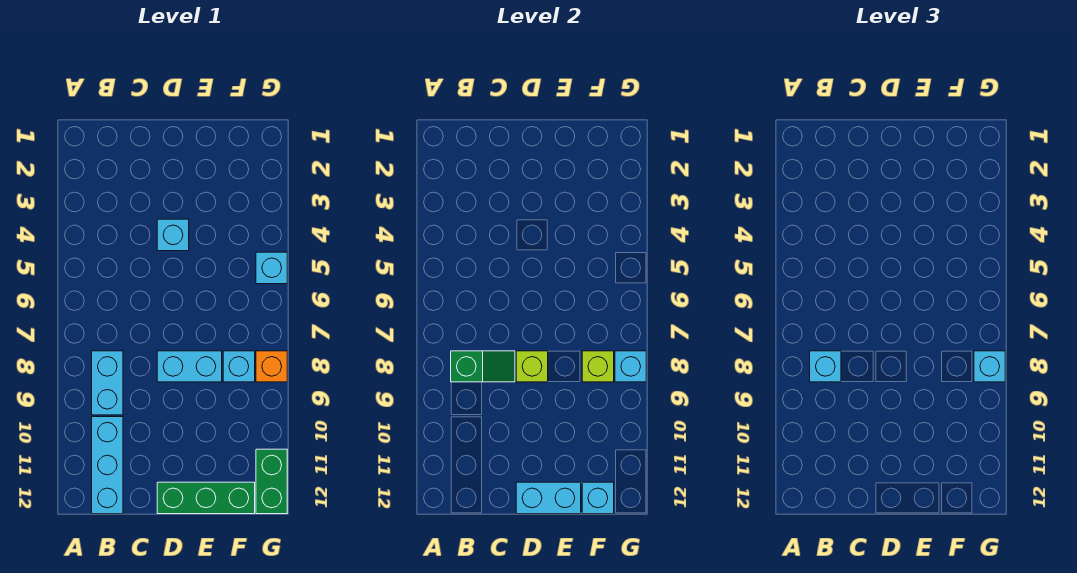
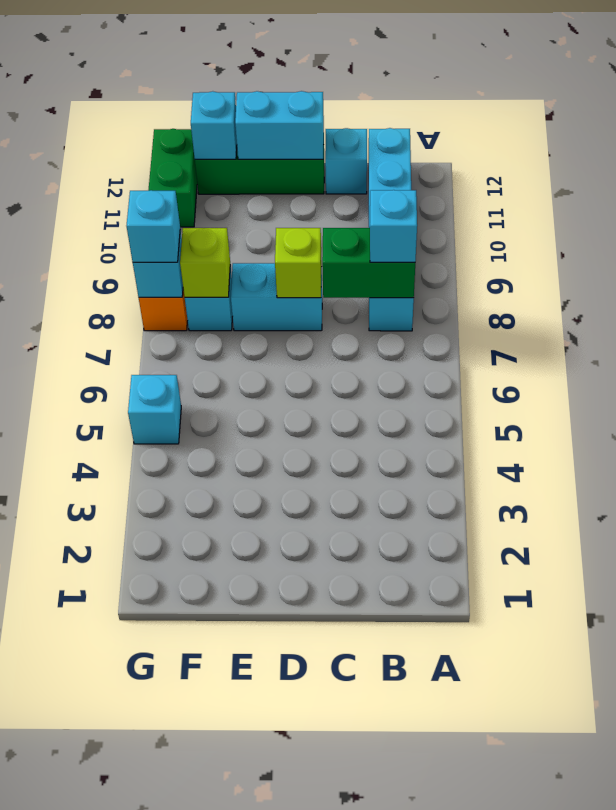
green slope B8:C8 level 2 top B -> green brick B8:C8 level 2
cyan brick D4 level 1 -> cyan brick C12 level 1

